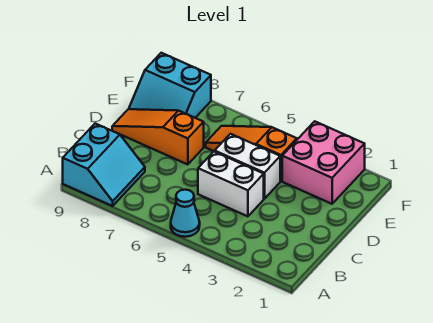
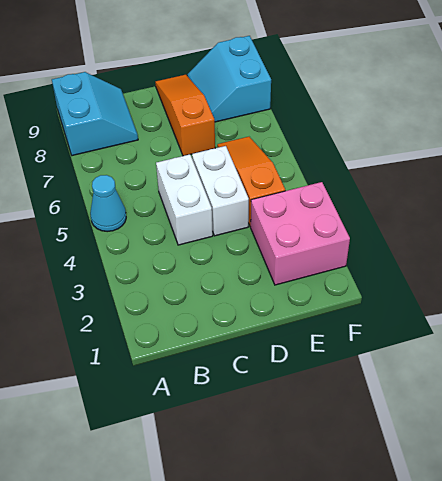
cyan slope A8:B9 level 1 top 9 -> cyan slope A8:B9 level 1 top A

